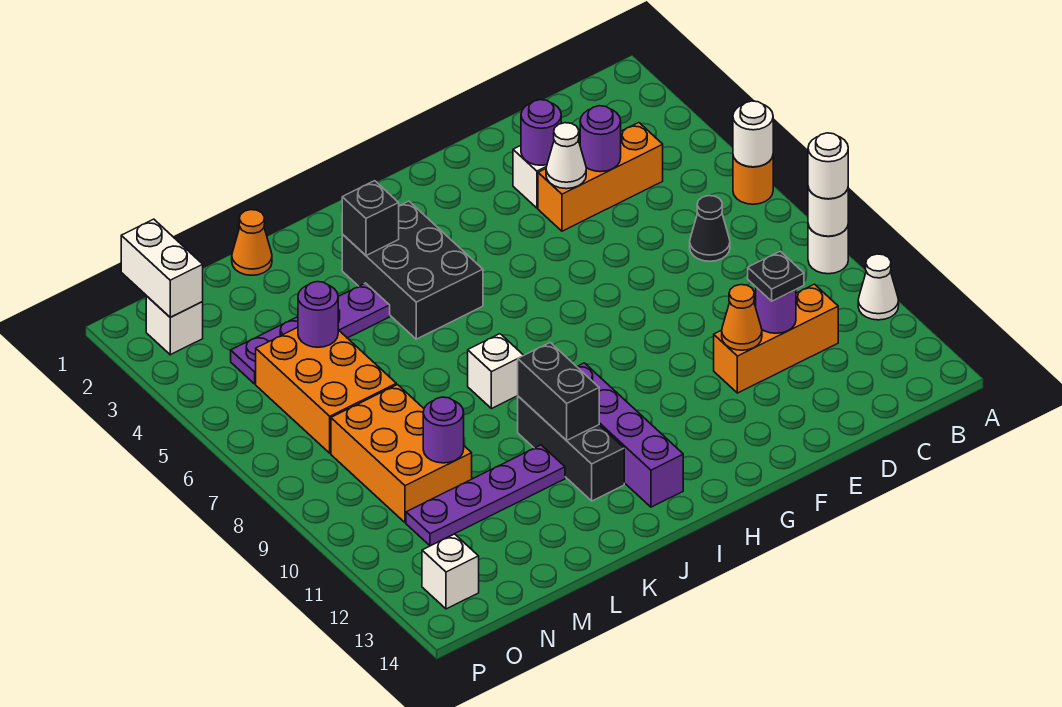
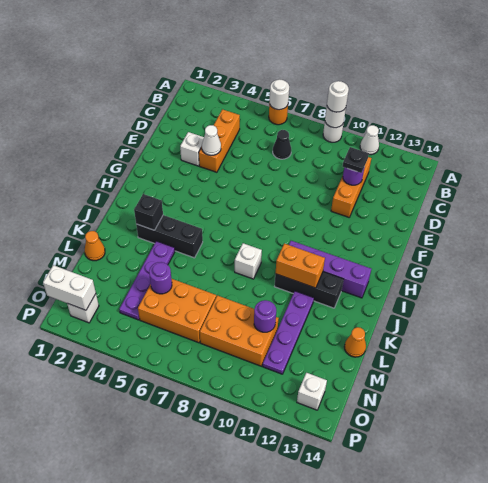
purple round brick D4 level 2 -> none
purple round brick E3 level 2 -> none
orange cone E11 level 2 -> orange cone L14 level 1
black brick I3:J5 level 1 -> black brick J3:J5 level 1
black brick J10:J11 level 2 -> orange brick J10:J11 level 2

